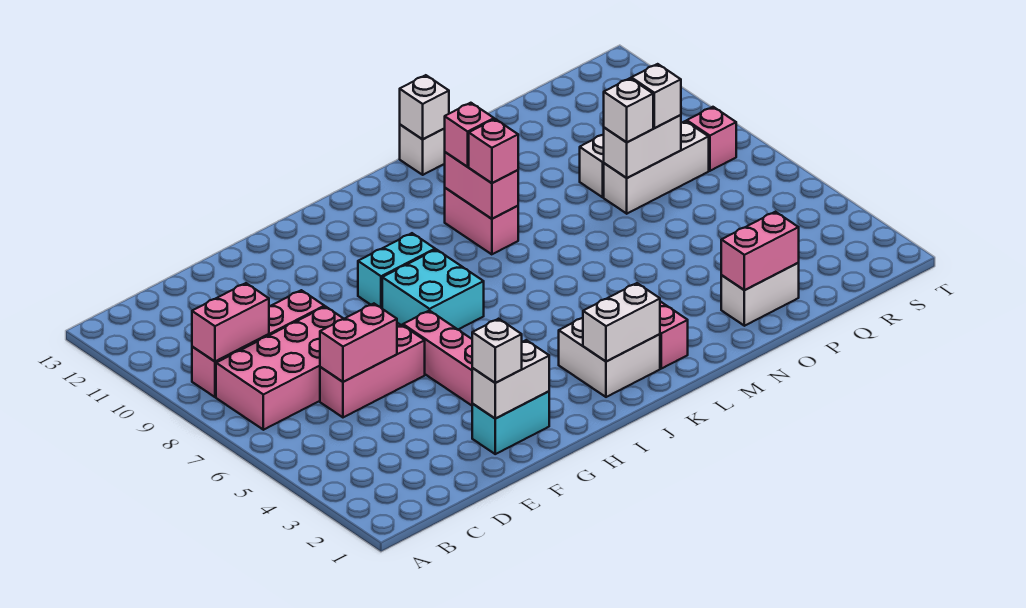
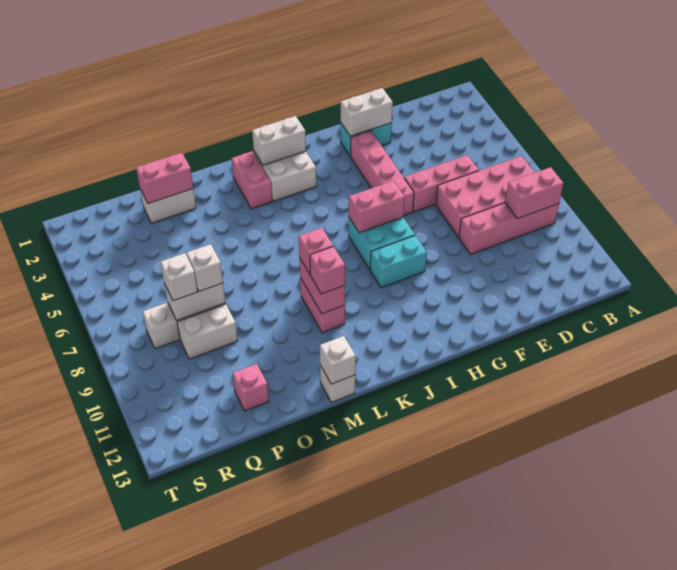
pink brick D6:E6 level 2 -> pink brick H7:I7 level 2
white brick F2 level 3 -> none
pink brick S8 level 1 -> pink brick P12 level 1

